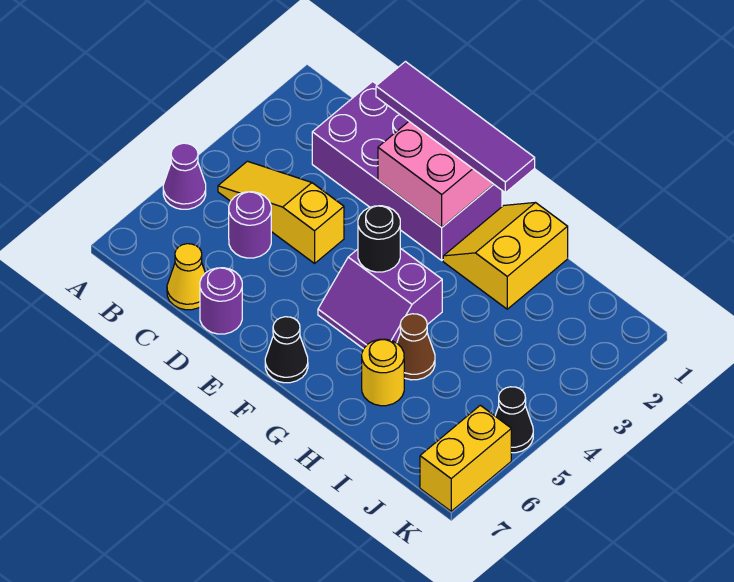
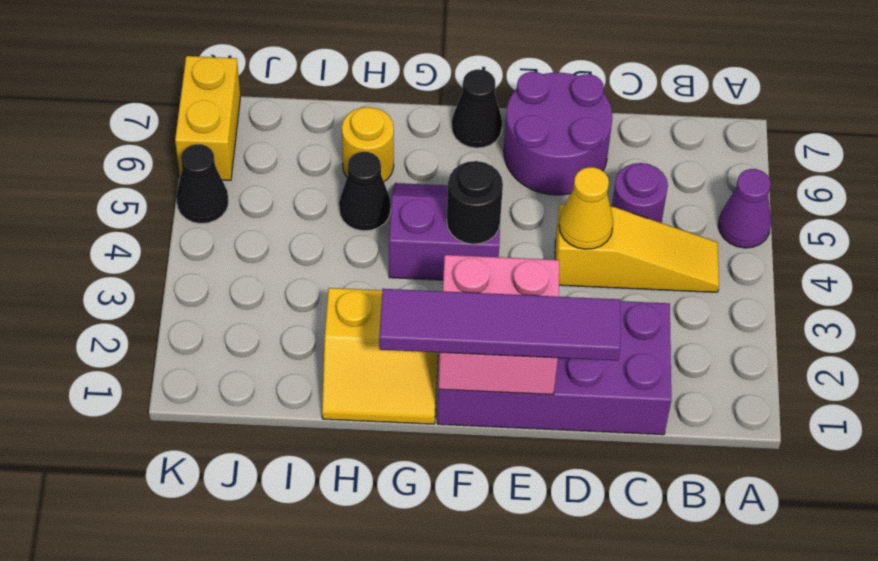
yellow cone C7 level 1 -> yellow cone D4 level 2
purple round brick D7 level 1 -> purple round brick D6:E7 level 1
yellow slope G1:H2 level 1 top H -> yellow slope G1:H2 level 1 top 2
brown cone H5 level 1 -> black cone H5 level 1

